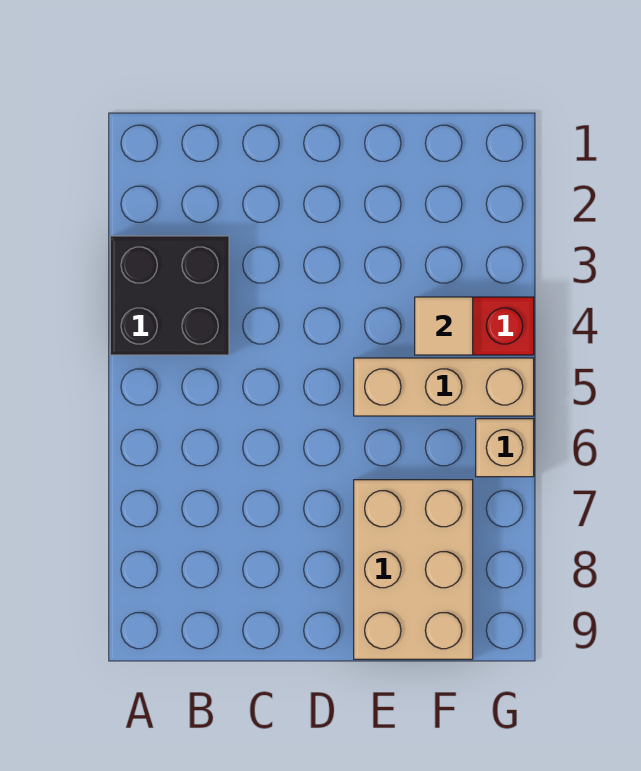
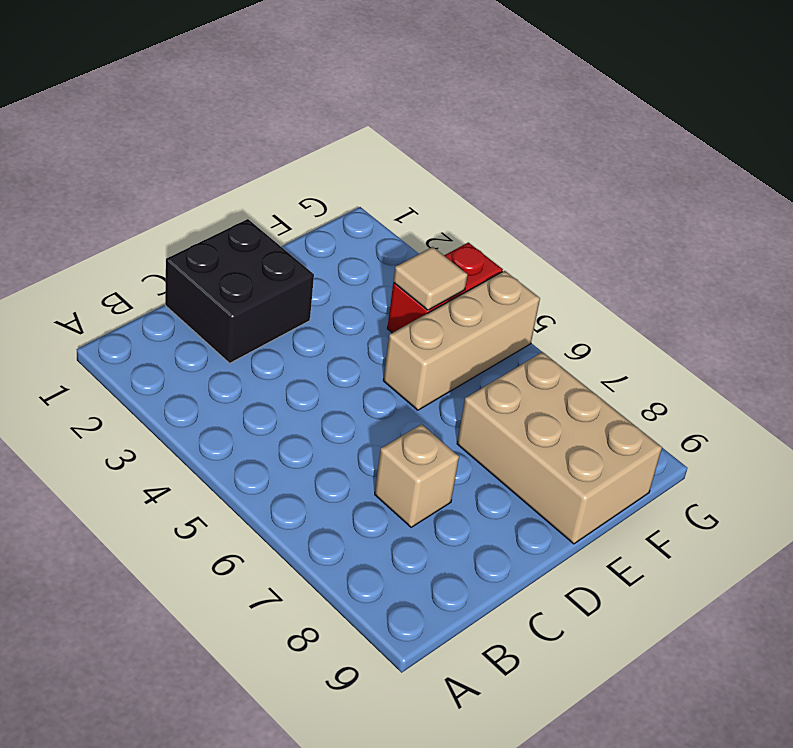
black brick A3:B4 level 1 -> black brick C1:D2 level 1
tan brick G6 level 1 -> tan brick C7 level 1

